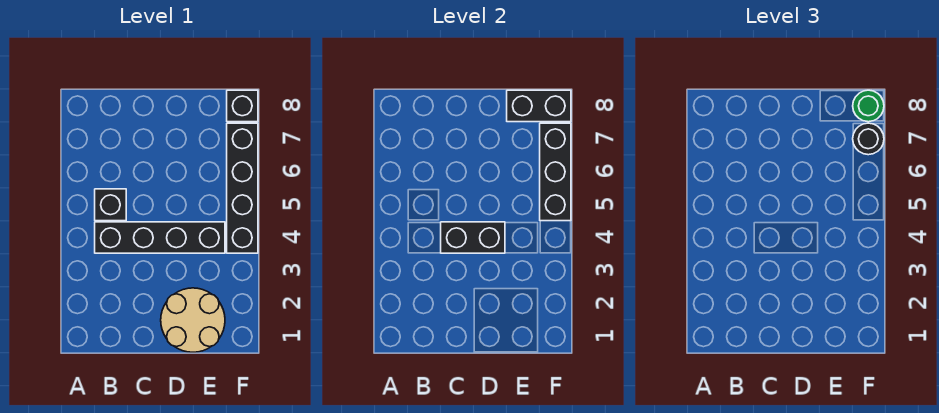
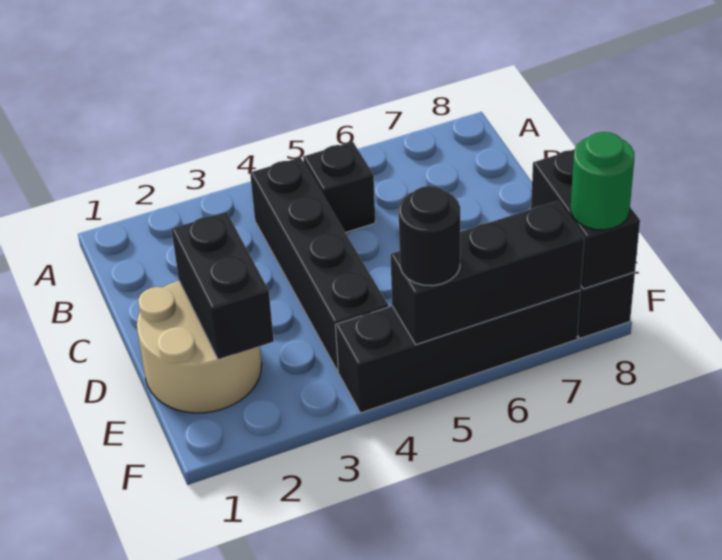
black brick C4:D4 level 2 -> black brick D2:E2 level 2
black round brick F7 level 3 -> black round brick F5 level 3

